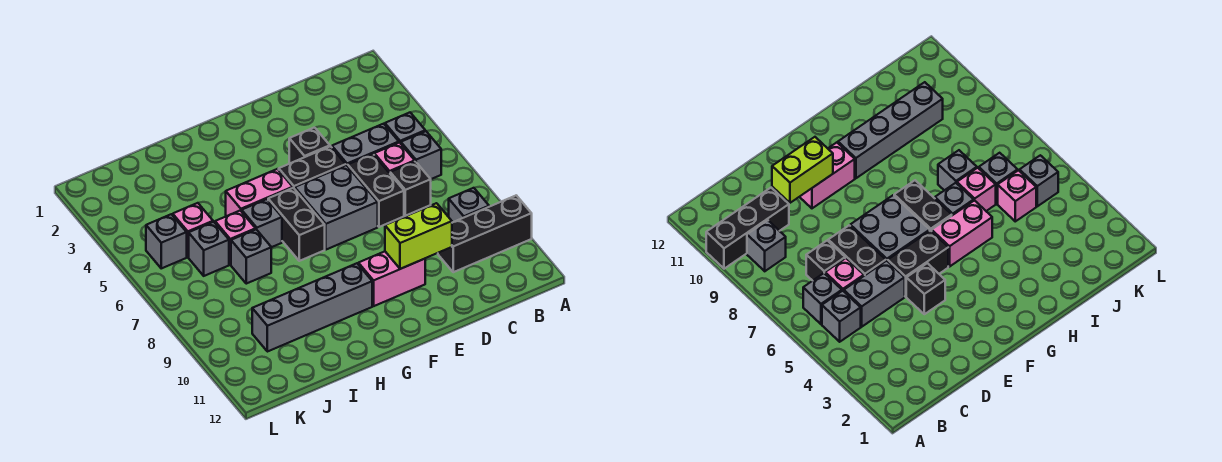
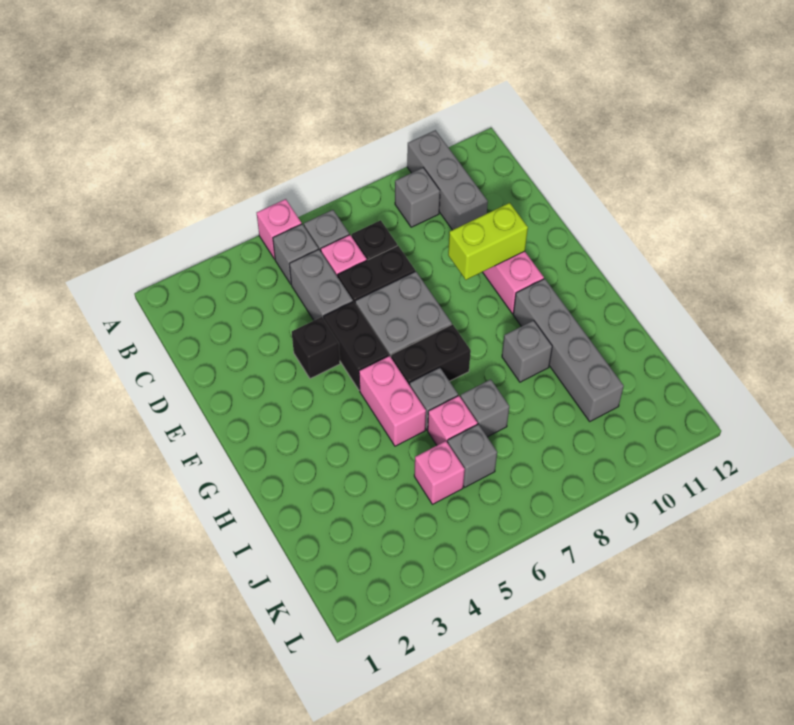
none -> pink brick A5 level 1
black brick A10:C10 level 1 -> grey brick A10:C10 level 1
lime brick D10:E10 level 2 -> lime brick E9:E10 level 2
grey brick K5 level 1 -> grey brick H9 level 1

